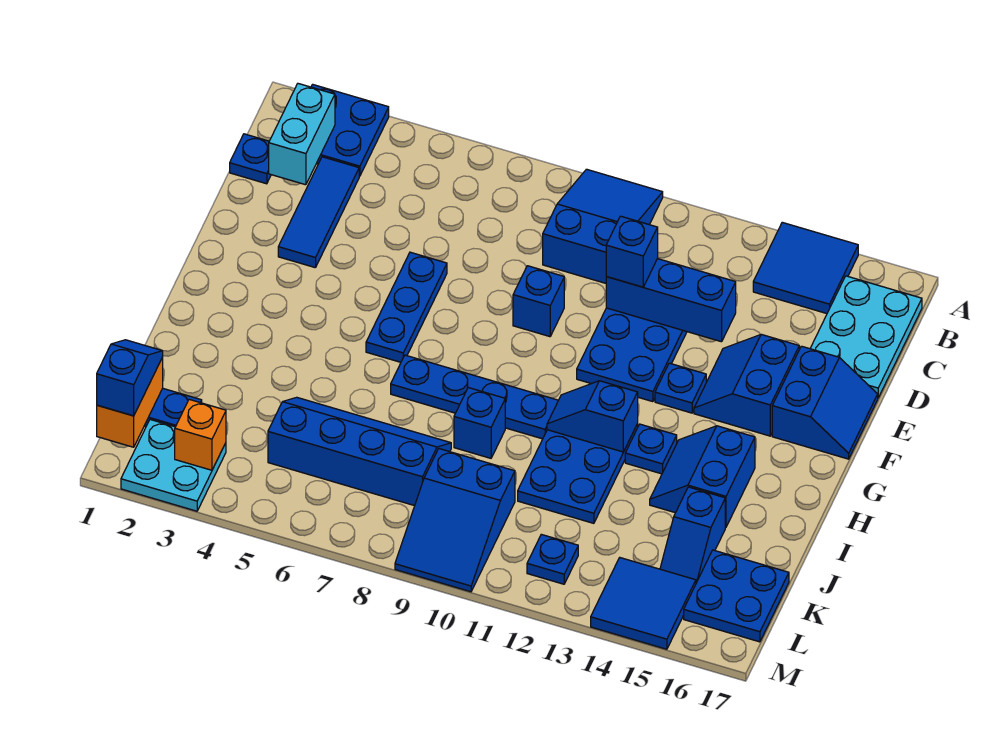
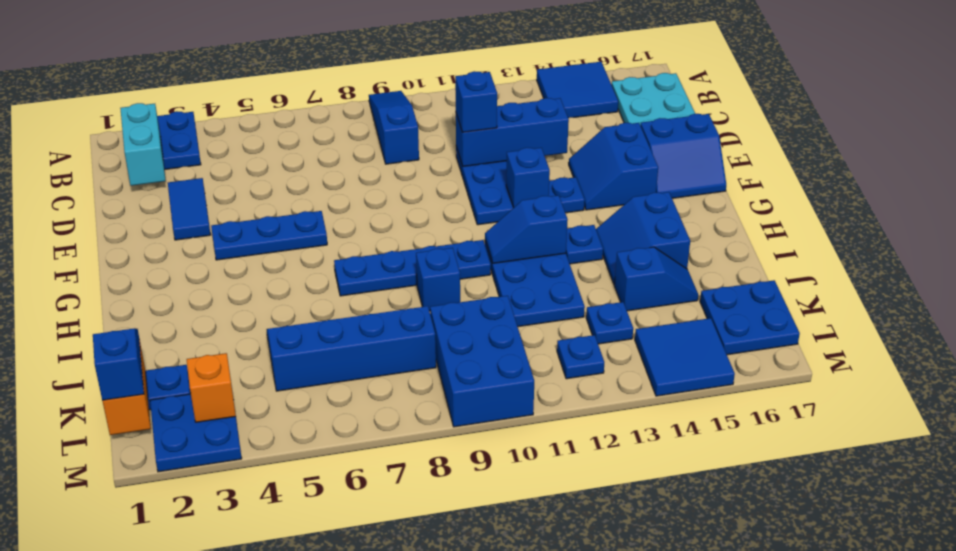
blue slope A9:C10 level 1 top C -> blue slope A9:C9 level 1 top C
blue plate C1 level 1 -> blue plate K13 level 1
blue tile C3:E3 level 1 -> blue tile D3:E3 level 1
blue plate E6:G6 level 1 -> blue plate F4:F6 level 1
blue brick E9 level 1 -> blue brick F12 level 2
blue slope E16:F17 level 1 top 16 -> blue slope E16:F17 level 1 top E
blue slope J15:K15 level 1 top J -> blue slope J14:J15 level 1 top 14
blue slope K9:M10 level 1 top K -> blue brick K9:M10 level 1
cyan plate L2:M3 level 1 -> blue plate L2:M3 level 1

